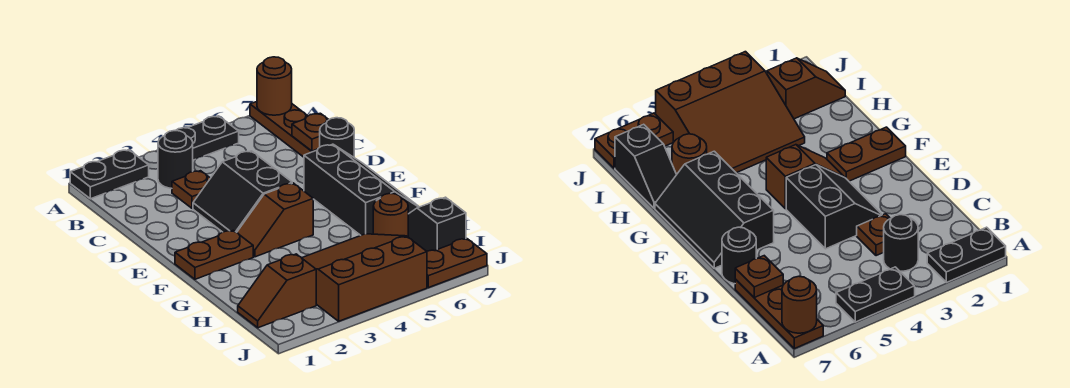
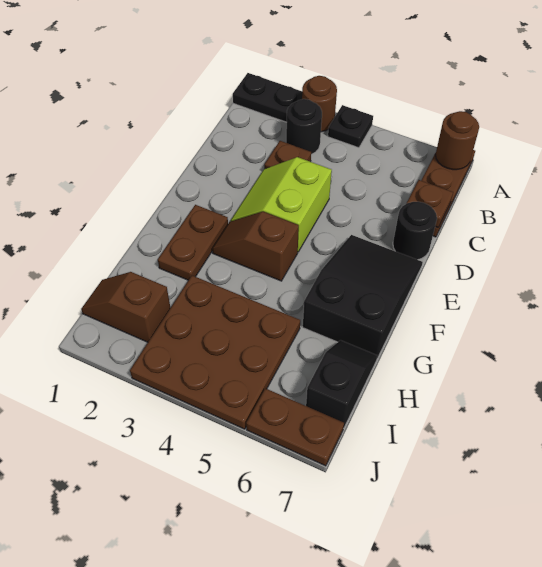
black plate A4:A5 level 1 -> black plate A4 level 1
black slope D3:E4 level 1 top 4 -> lime slope D3:E4 level 1 top 4
black slope E6:G7 level 1 top 6 -> black slope E6:G7 level 1 top G
brown plate F1:F2 level 1 -> brown plate F2:G2 level 1
brown slope H3:J5 level 1 top J -> brown plate H3:J5 level 1
brown round brick H6 level 1 -> brown round brick A3 level 1

